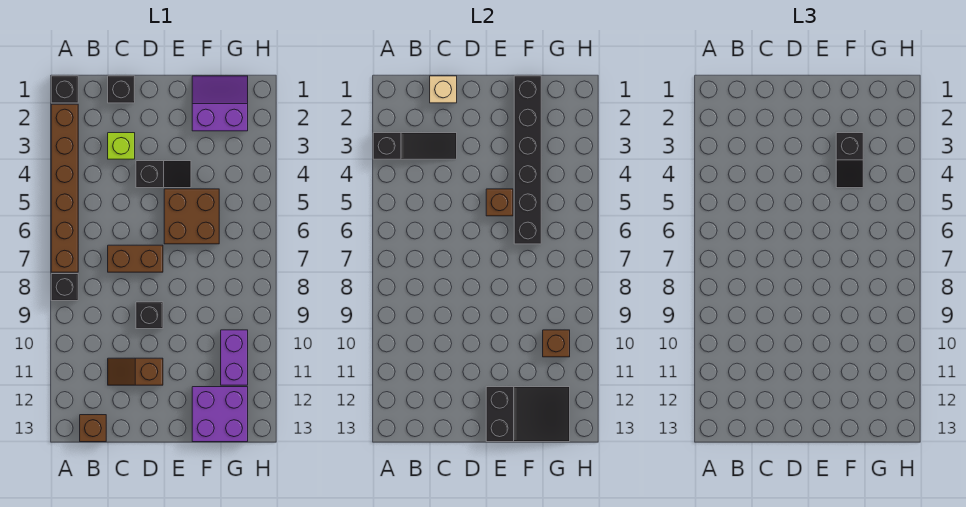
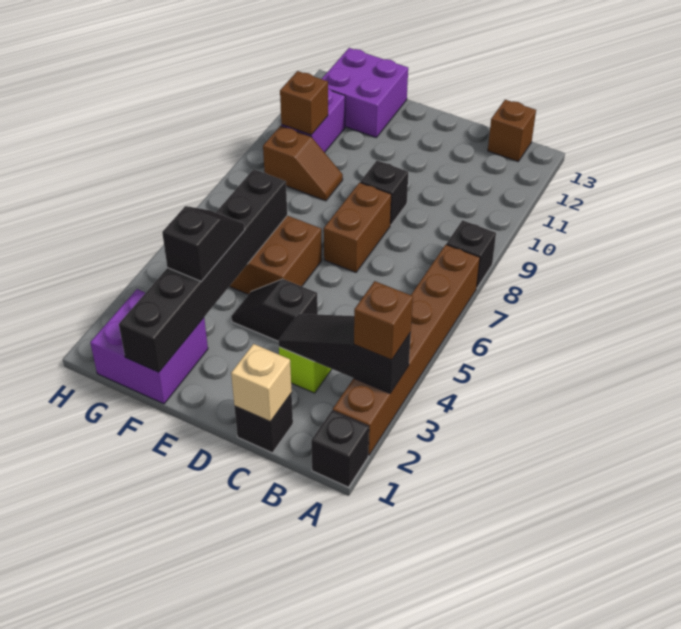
brown brick C7:D7 level 1 -> brown brick D7:D8 level 1
brown slope C11:D11 level 1 top D -> brown slope F9:G9 level 1 top G
brown brick E5 level 2 -> brown brick A3 level 3
black slope E12:G13 level 2 top E -> none
purple slope F1:G2 level 1 top 2 -> purple brick F1:G2 level 1

